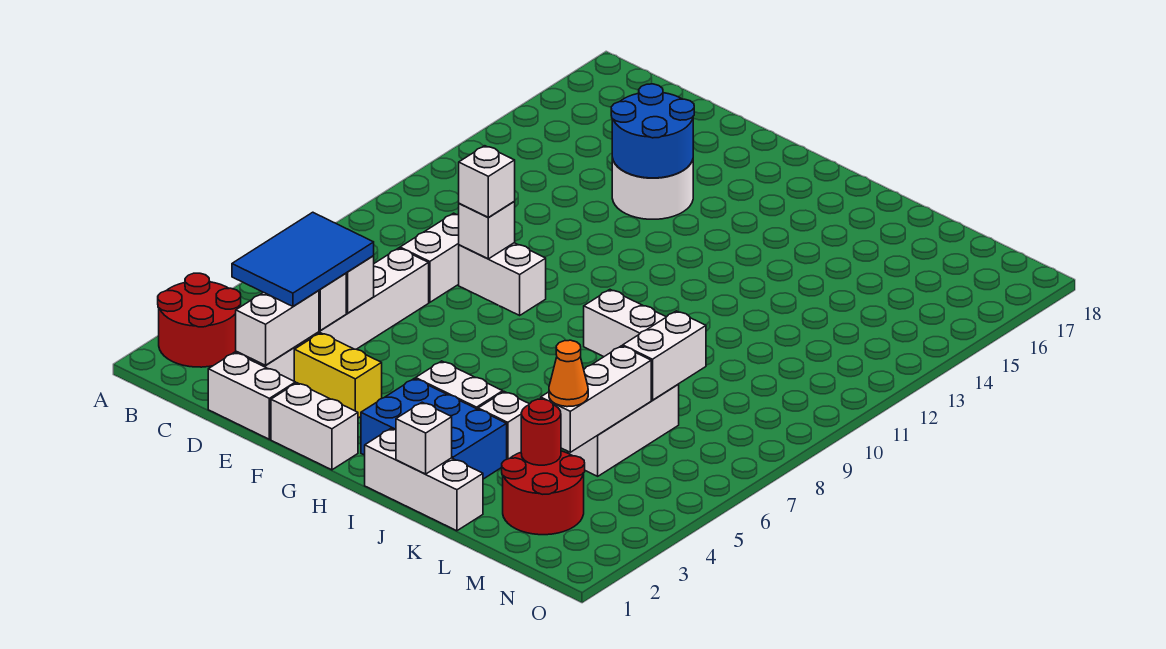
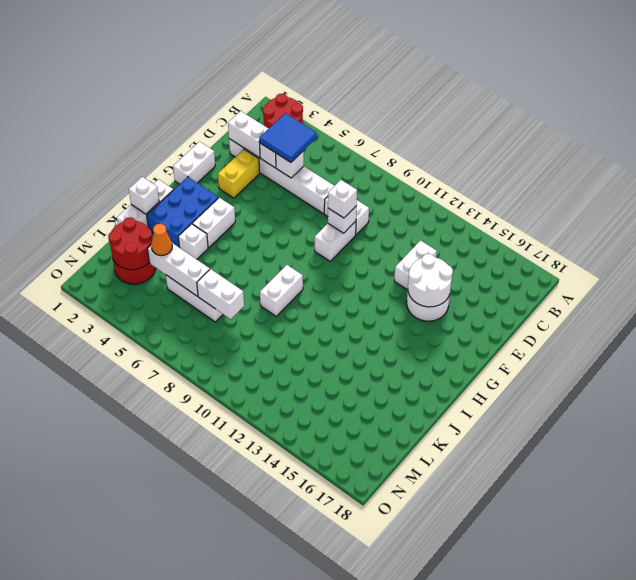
blue tile C3:D5 level 3 -> blue tile C4:D5 level 3
white brick D1:E1 level 1 -> white brick D13:E13 level 1
blue round brick E14:F15 level 2 -> white round brick E14:F15 level 2
red round brick L3 level 2 -> red round brick L2:M3 level 2

